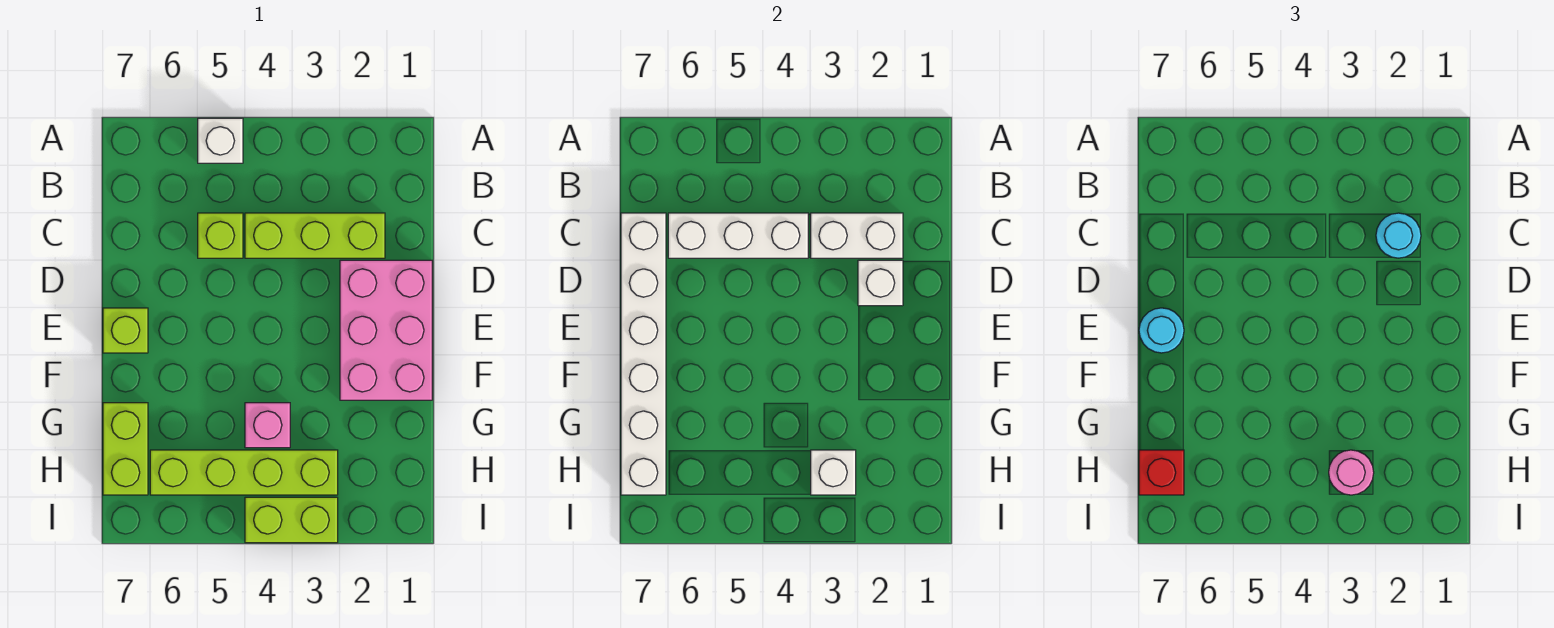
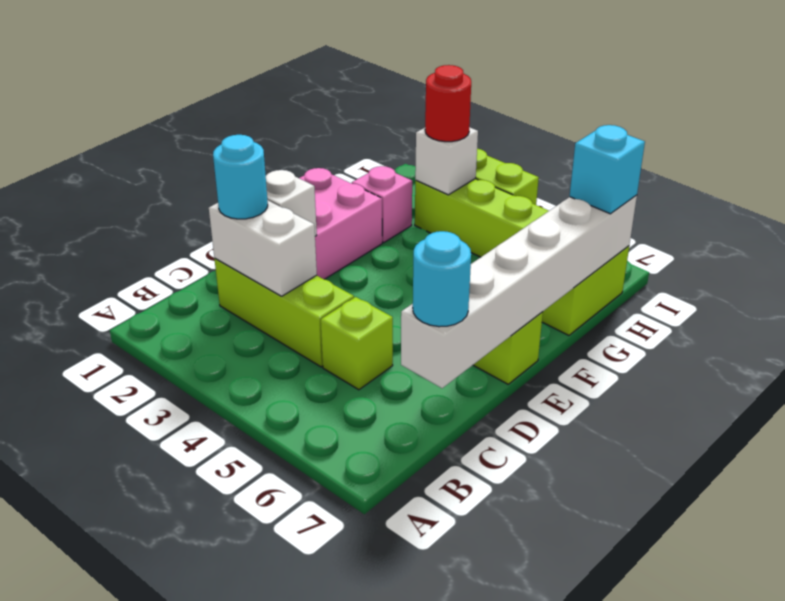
white brick A5 level 1 -> none
white brick C4:C6 level 2 -> none
cyan round brick E7 level 3 -> cyan round brick C7 level 3
pink brick G4 level 1 -> pink brick G2 level 1
pink round brick H3 level 3 -> red round brick H3 level 3
red brick H7 level 3 -> cyan brick H7 level 3

